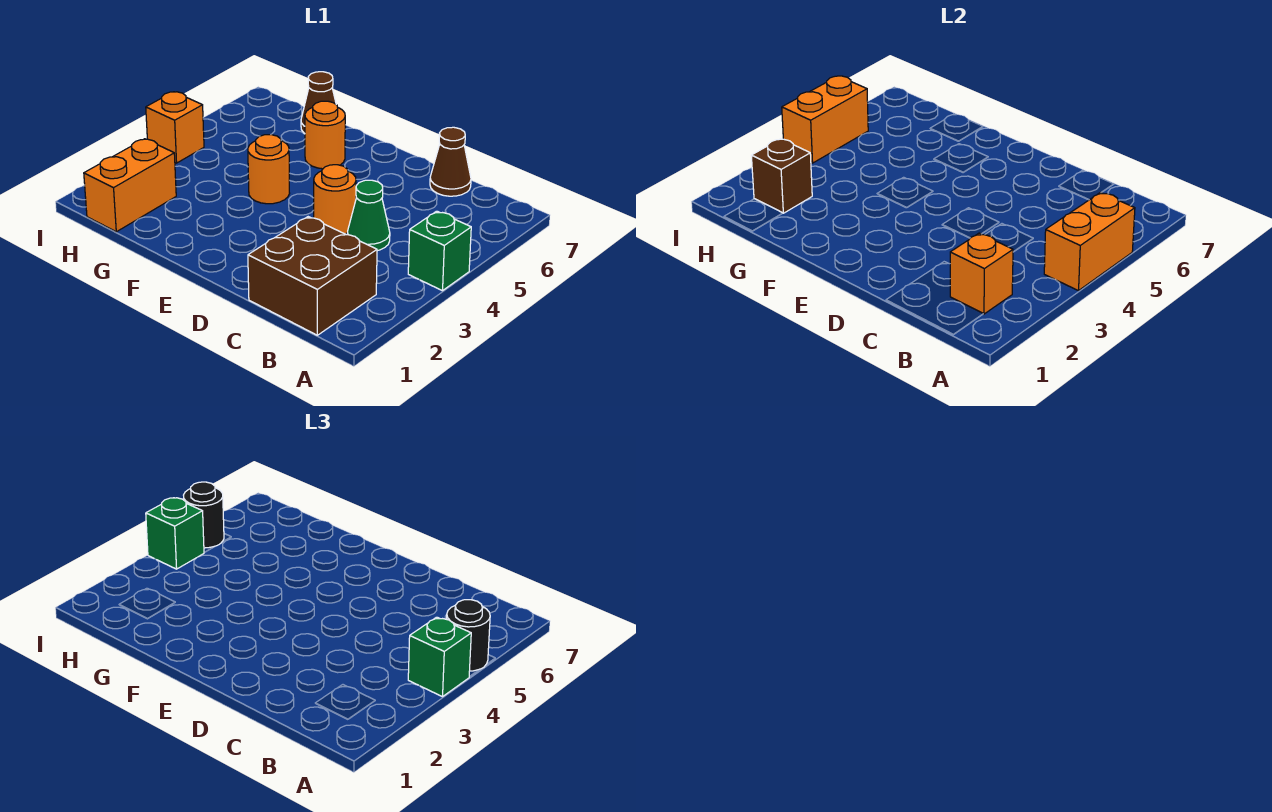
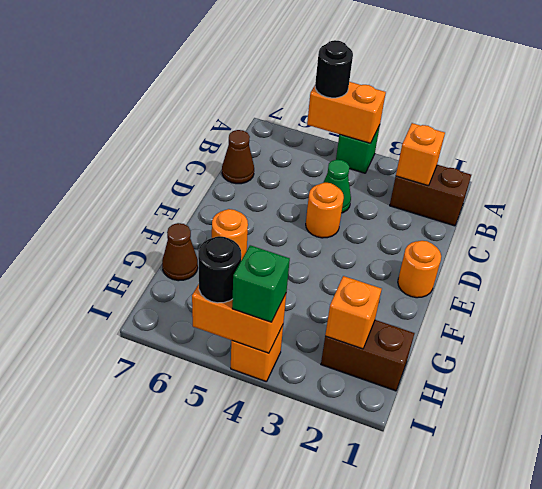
green brick A4 level 3 -> none
brown brick B1:C2 level 1 -> brown brick B1:B2 level 1
orange round brick F4 level 1 -> orange round brick E1 level 1
orange brick H1:H2 level 1 -> brown brick H1:H2 level 1
brown brick H2 level 2 -> orange brick H2 level 2

